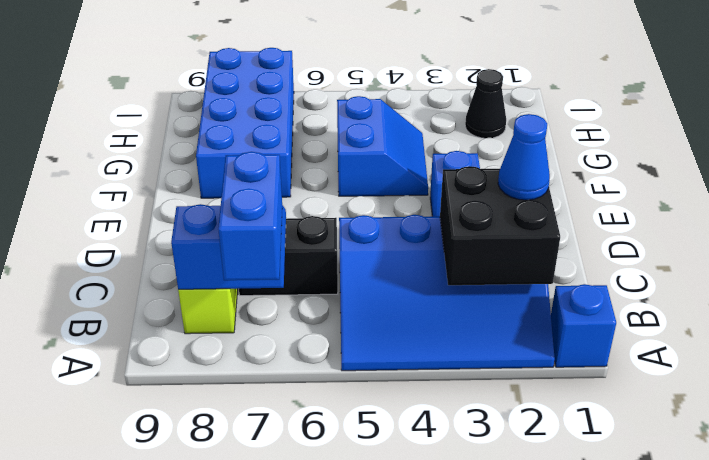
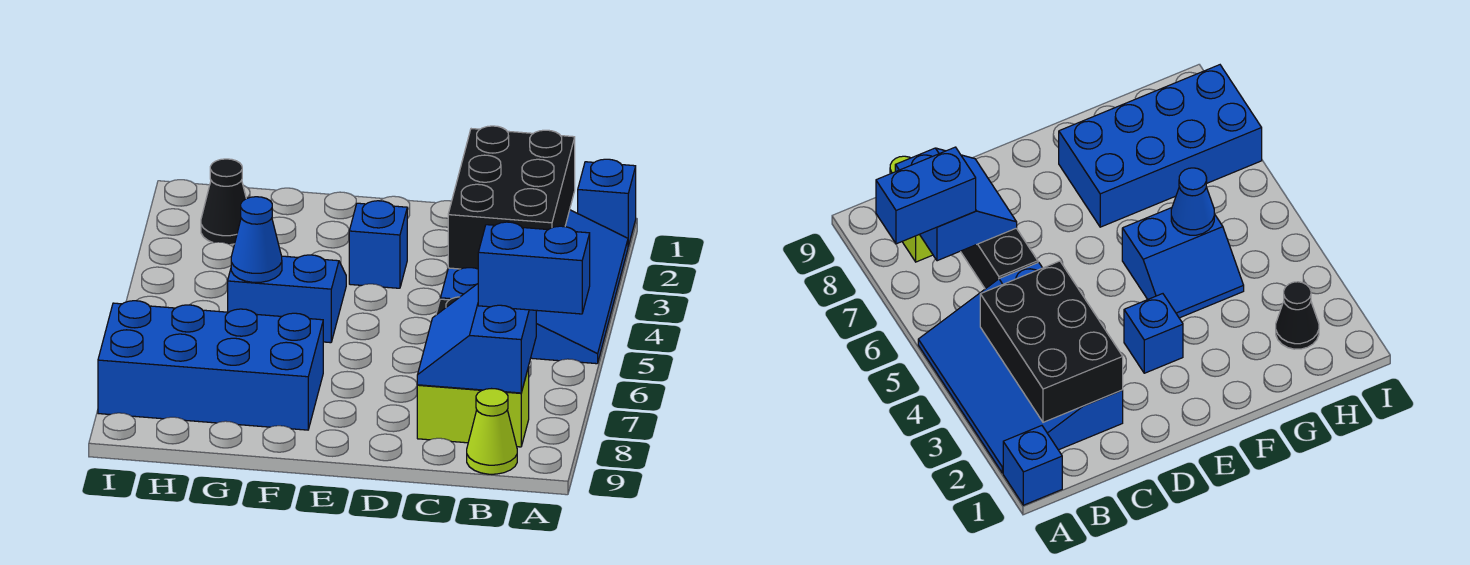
black brick B2:C3 level 2 -> black brick B2:C4 level 2
none -> lime cone B9 level 1
blue cone C2 level 3 -> blue cone G5 level 2

